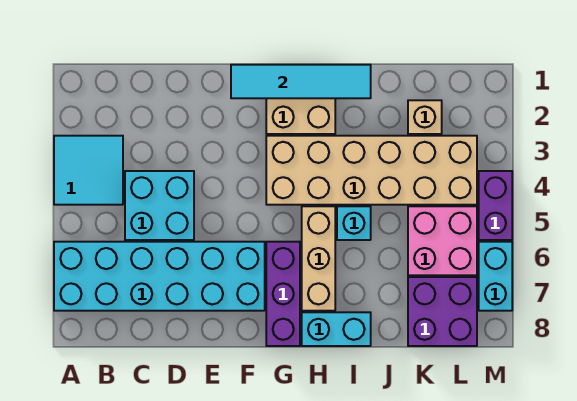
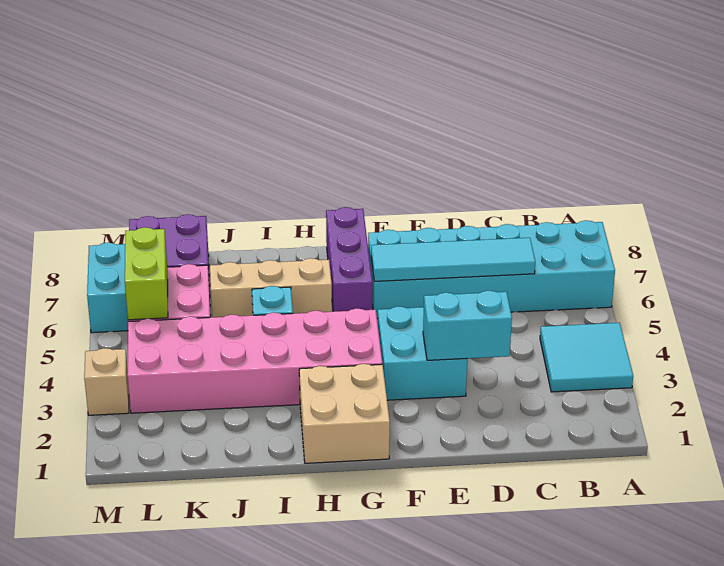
cyan brick C4:D5 level 1 -> cyan brick E3:F4 level 1
cyan tile F1:I1 level 2 -> cyan tile C6:F6 level 2
tan brick G3:L4 level 1 -> pink brick G3:L4 level 1
tan brick H5:H7 level 1 -> tan brick H6:J6 level 1
cyan brick H8:I8 level 1 -> cyan brick D3:E3 level 2
tan brick K2 level 1 -> tan brick M3 level 1
none -> lime brick L5:L6 level 2
purple brick M4:M5 level 1 -> none

